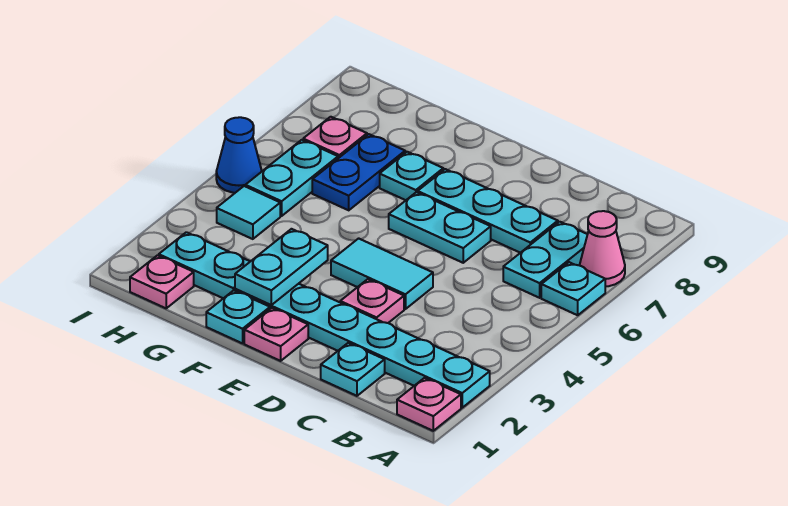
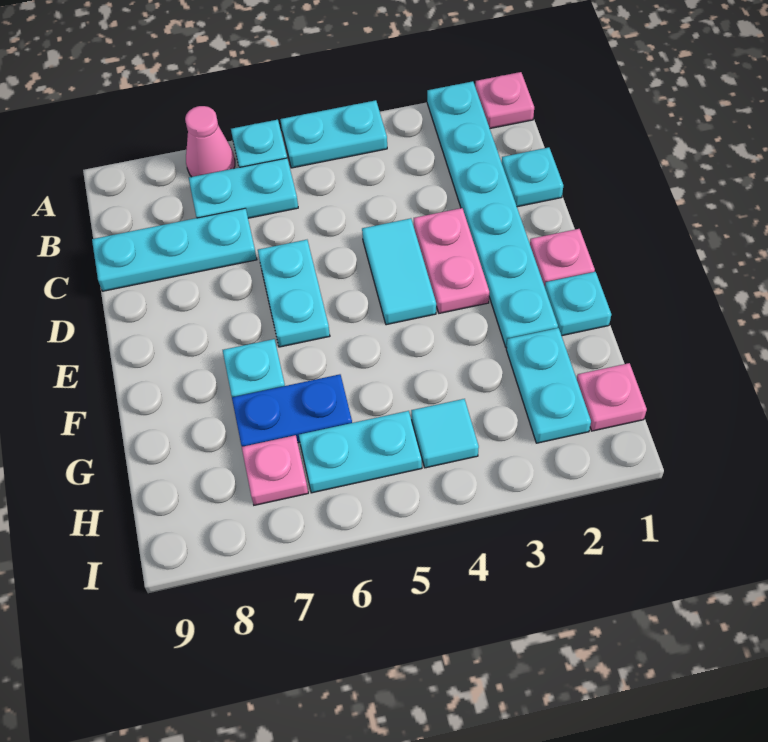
cyan plate C7:E7 level 1 -> cyan plate C7:C9 level 1
pink plate D3 level 1 -> pink plate D3:E3 level 1
cyan plate F2:F3 level 2 -> cyan plate A4:A5 level 1
blue cone I5 level 1 -> none

